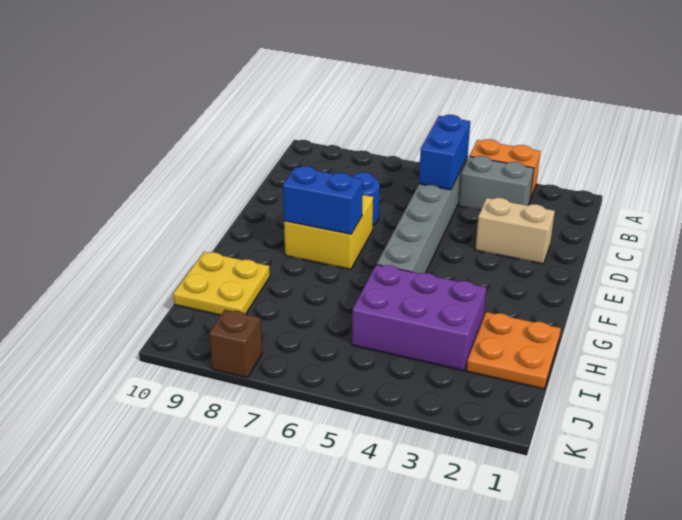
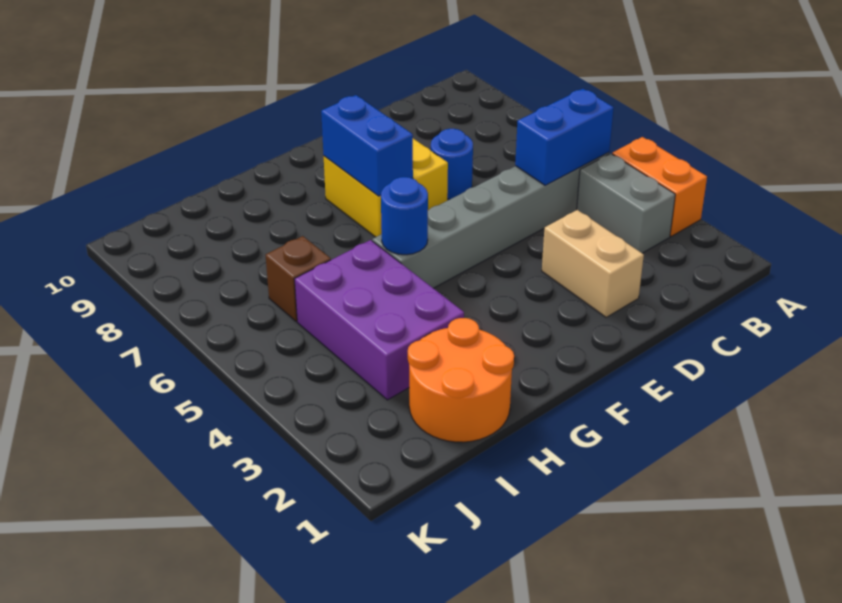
none -> blue round brick G5 level 2
orange plate H1:I2 level 1 -> orange round brick H1:I2 level 1
yellow plate H9:I10 level 1 -> none
brown brick K8 level 1 -> brown brick I6 level 1

